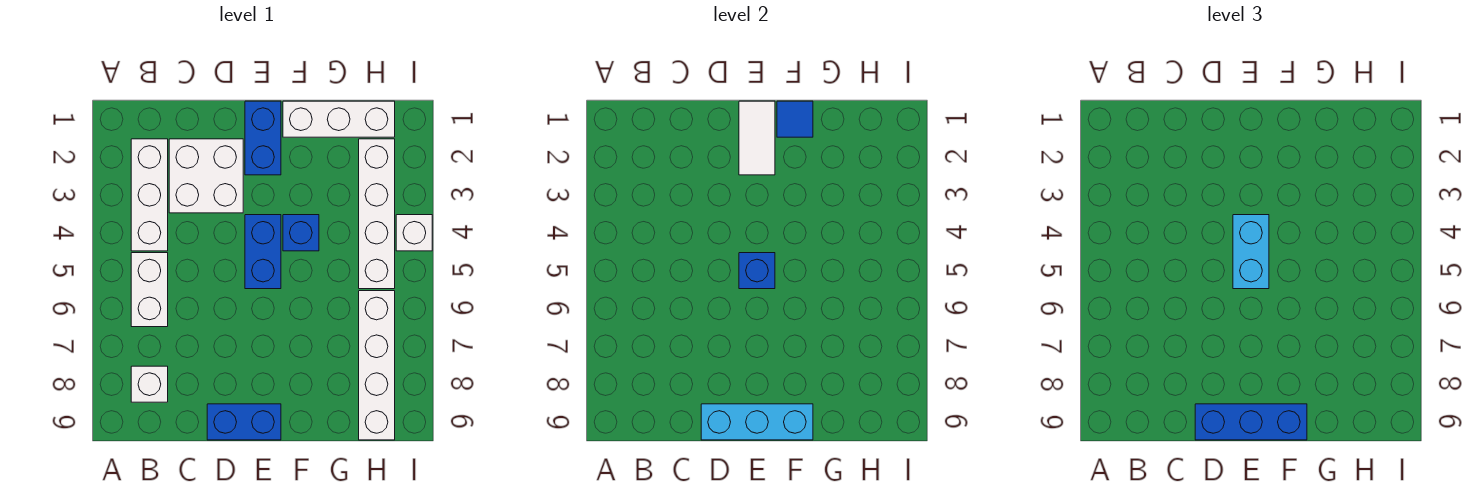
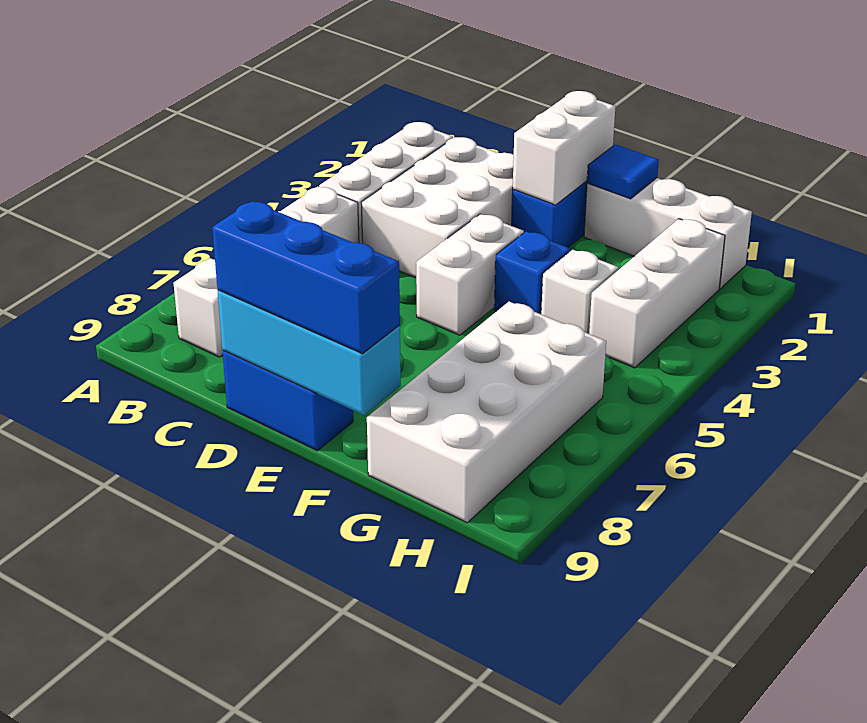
white brick C2:D3 level 1 -> white brick C2:D4 level 1
white tile E1:E2 level 2 -> white brick E1:E2 level 2
blue brick E4:E5 level 1 -> white brick E4:E5 level 1
cyan brick E4:E5 level 3 -> none
blue brick E5 level 2 -> none
white brick H2:H5 level 1 -> white brick H2:H4 level 1
white brick H6:H9 level 1 -> white brick G6:H9 level 1
white brick I4 level 1 -> white brick G4 level 1

